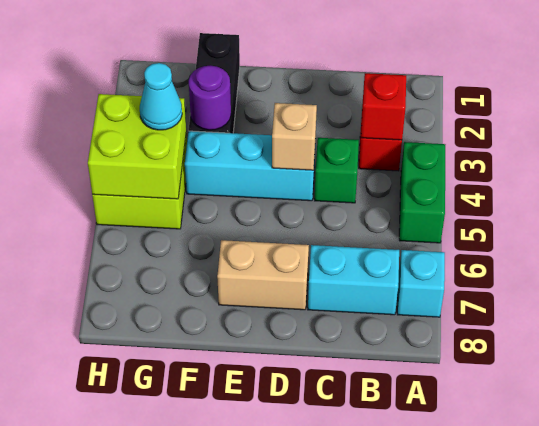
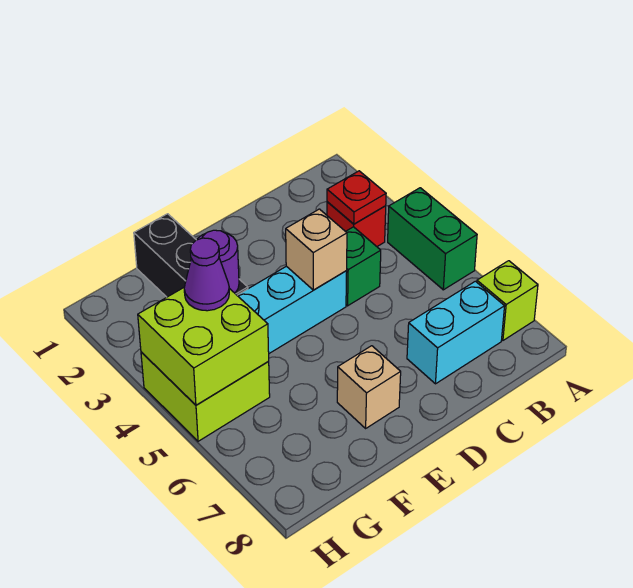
cyan brick A7 level 1 -> lime brick A7 level 1
red brick B3 level 2 -> red plate B3 level 2
tan brick D7:E7 level 1 -> tan brick E7 level 1
cyan cone G4 level 3 -> purple cone G4 level 3

